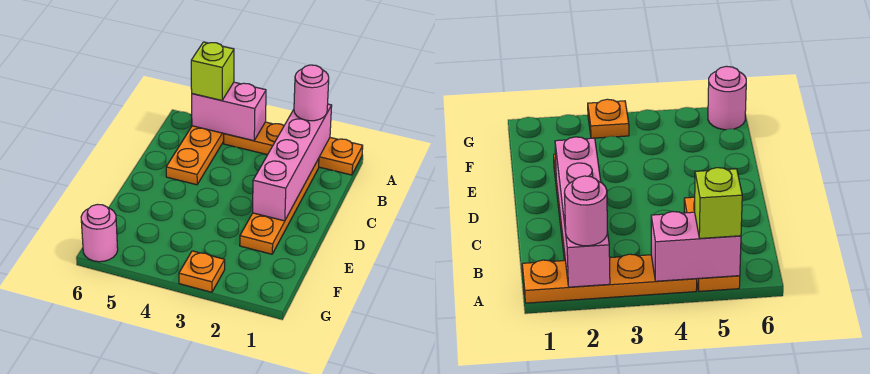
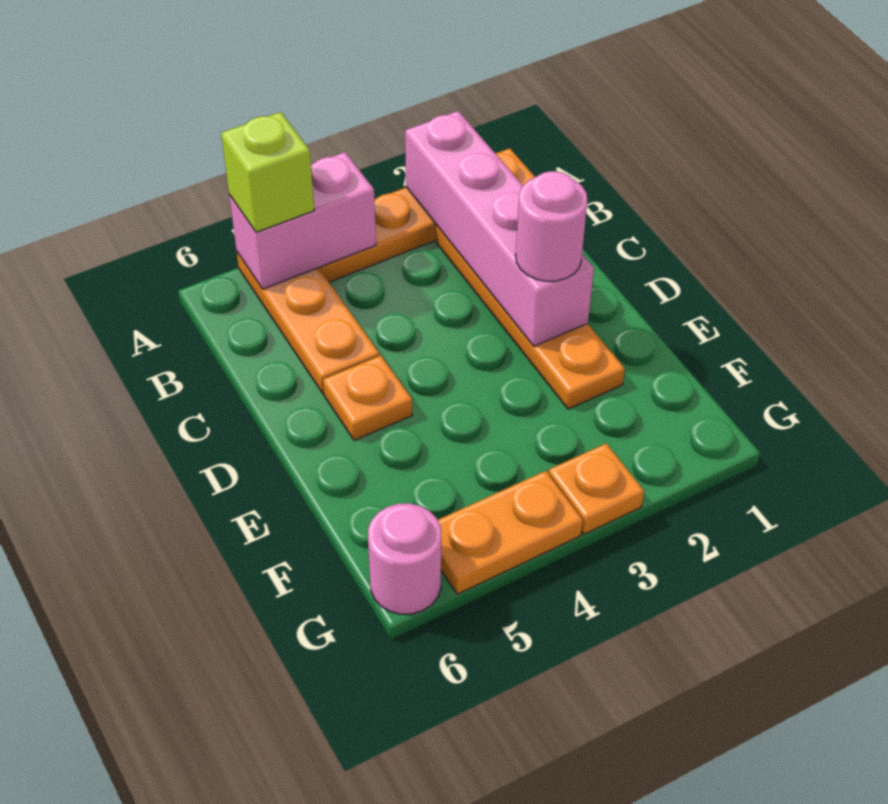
pink round brick A2 level 3 -> pink round brick D2 level 3
none -> orange plate D5 level 1
none -> orange plate G4:G5 level 1

